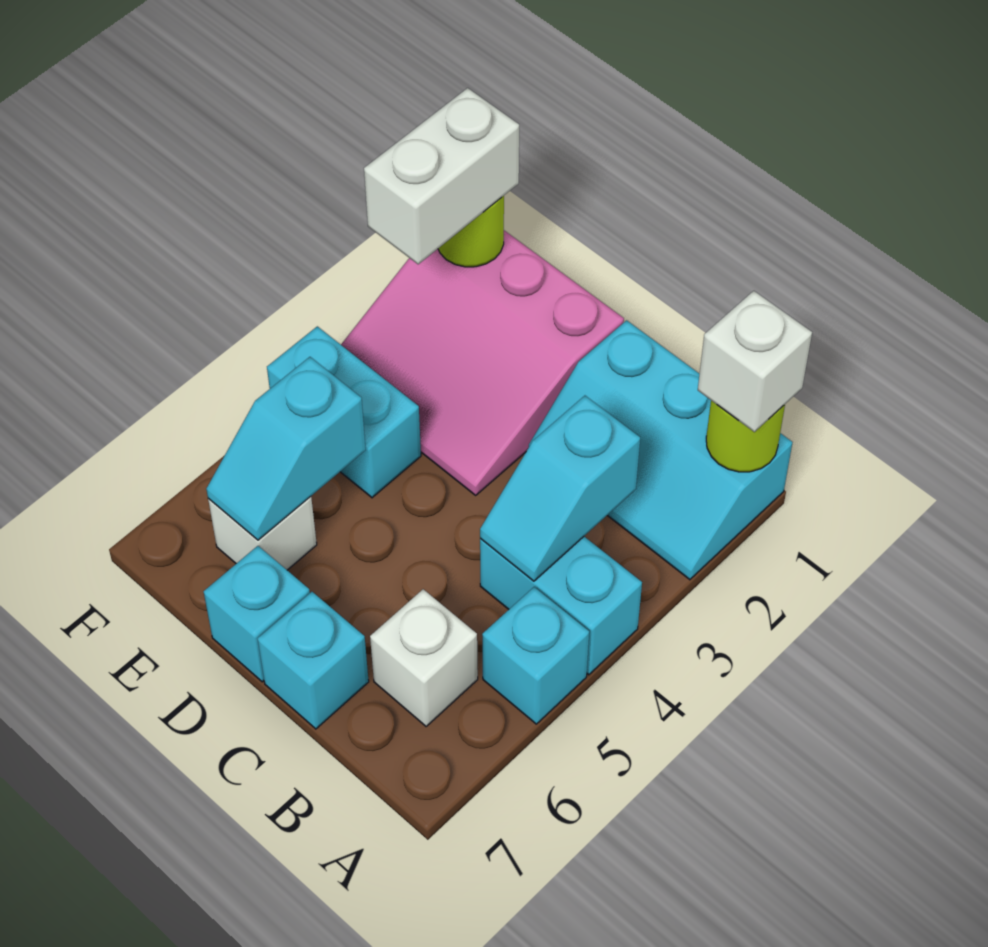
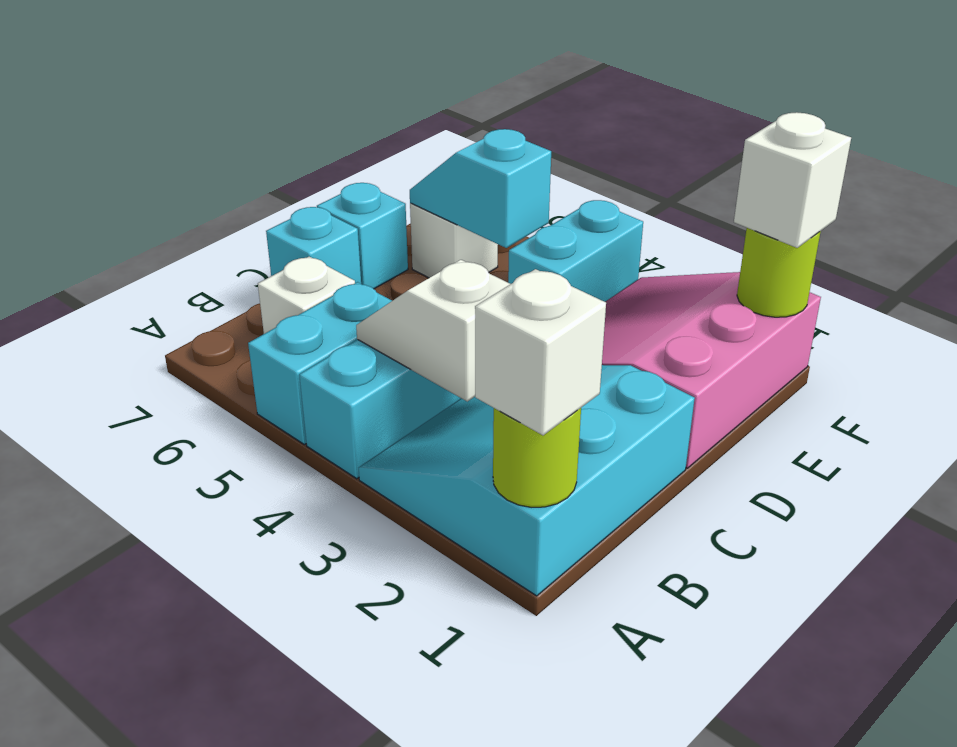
cyan slope A1:C2 level 1 top 1 -> cyan slope A1:C3 level 1 top 1
cyan brick A5 level 1 -> cyan brick A5:B5 level 1
cyan slope B3:B4 level 2 top 3 -> white slope B3:B4 level 2 top 3
white brick F1:F2 level 3 -> white brick F1 level 3

